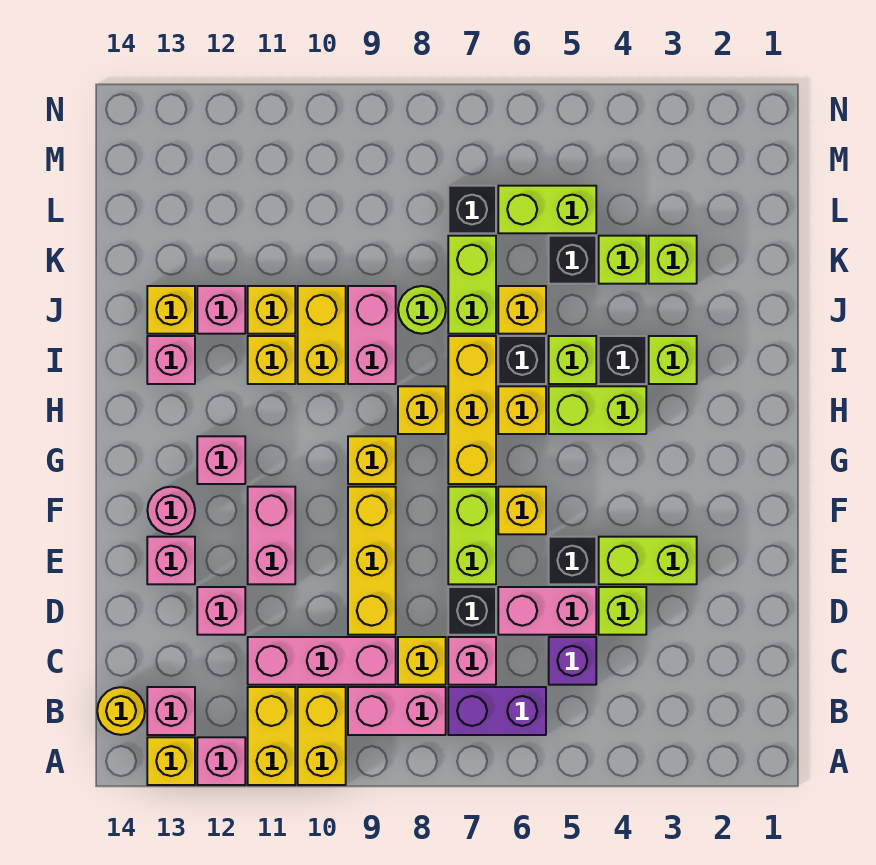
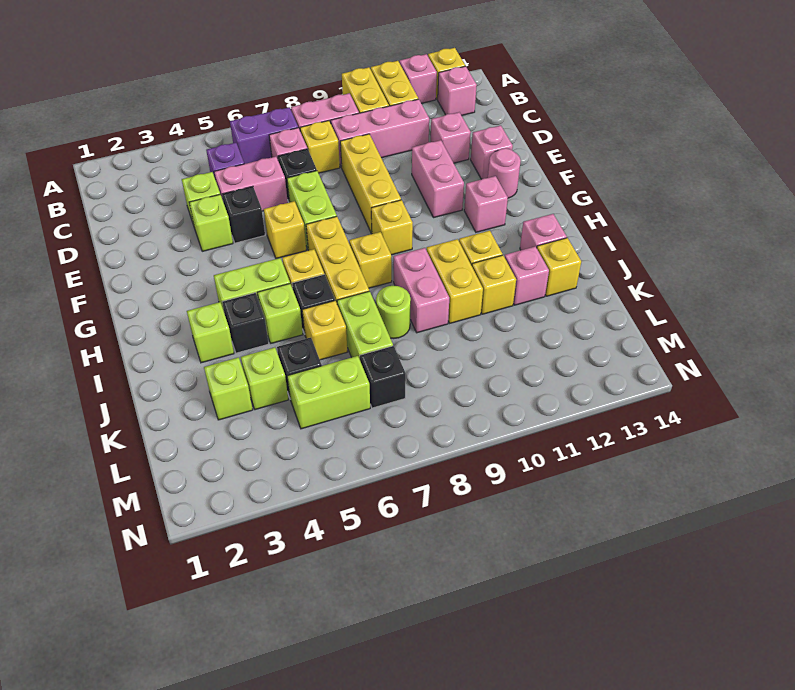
yellow round brick B14 level 1 -> none
lime brick E3:E4 level 1 -> lime brick E4 level 1

